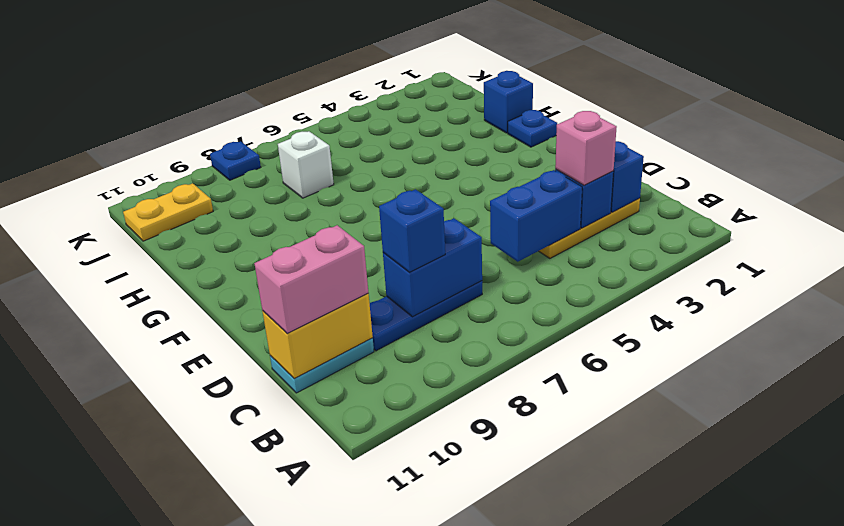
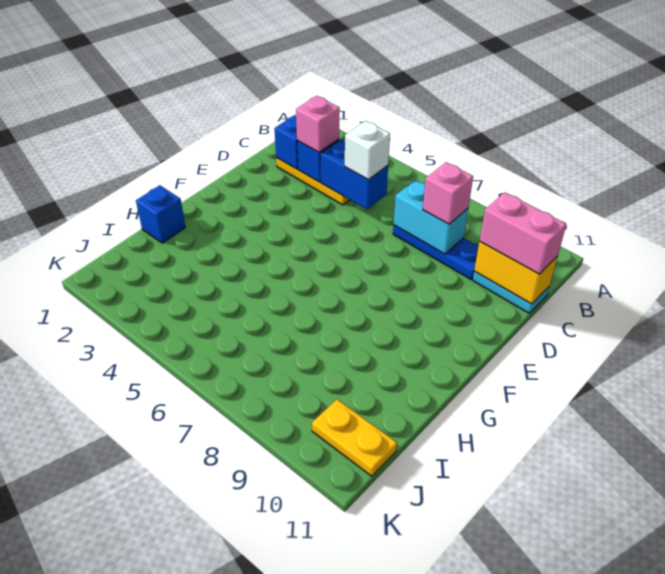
blue brick C7:C8 level 2 -> cyan brick C7:C8 level 2
blue brick C8 level 3 -> pink brick C8 level 3
blue plate G1 level 1 -> none
white brick I7 level 1 -> white brick C5 level 3
blue plate K8 level 1 -> none

